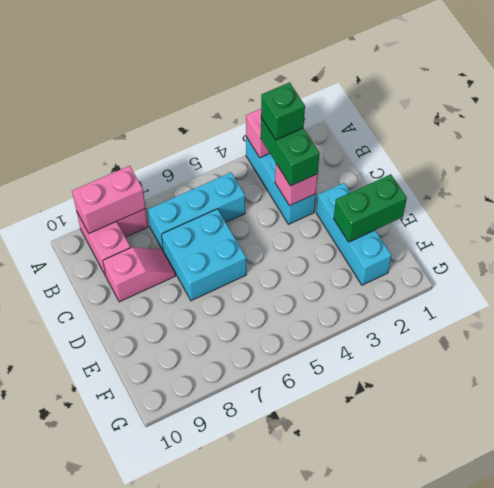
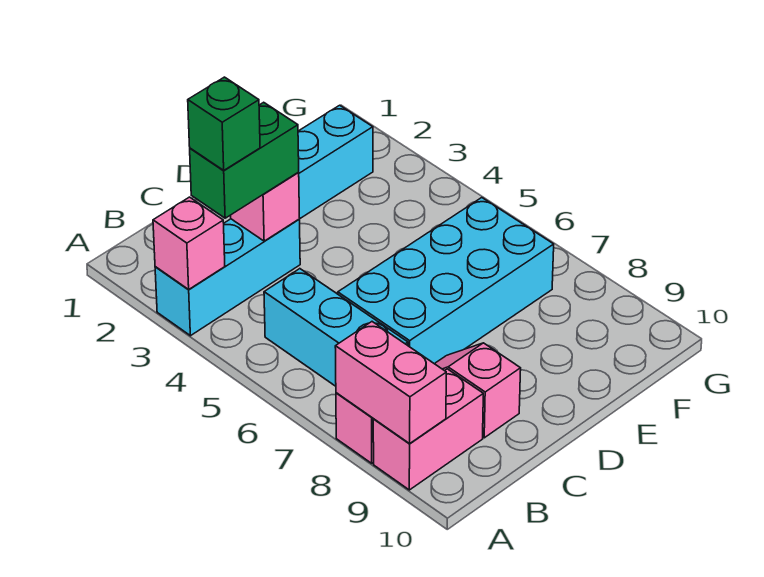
cyan brick C6:D7 level 1 -> cyan brick C6:F7 level 1
green brick E1:E2 level 2 -> none

